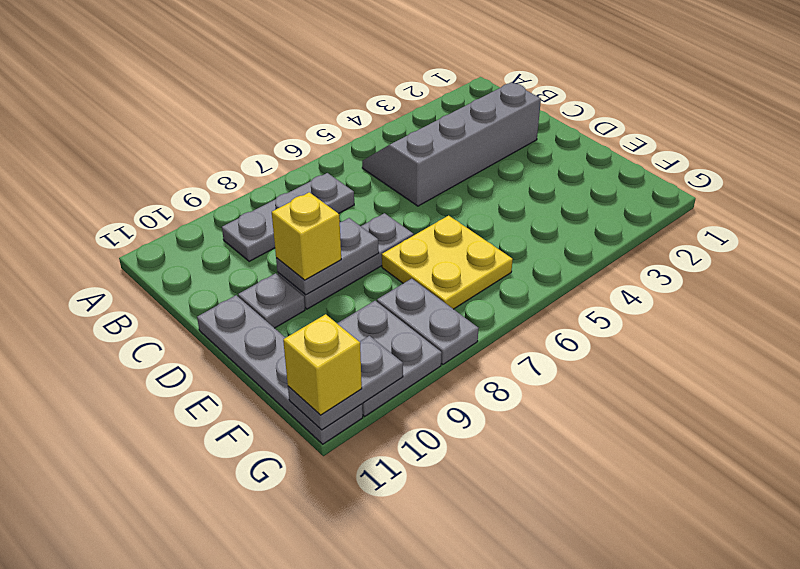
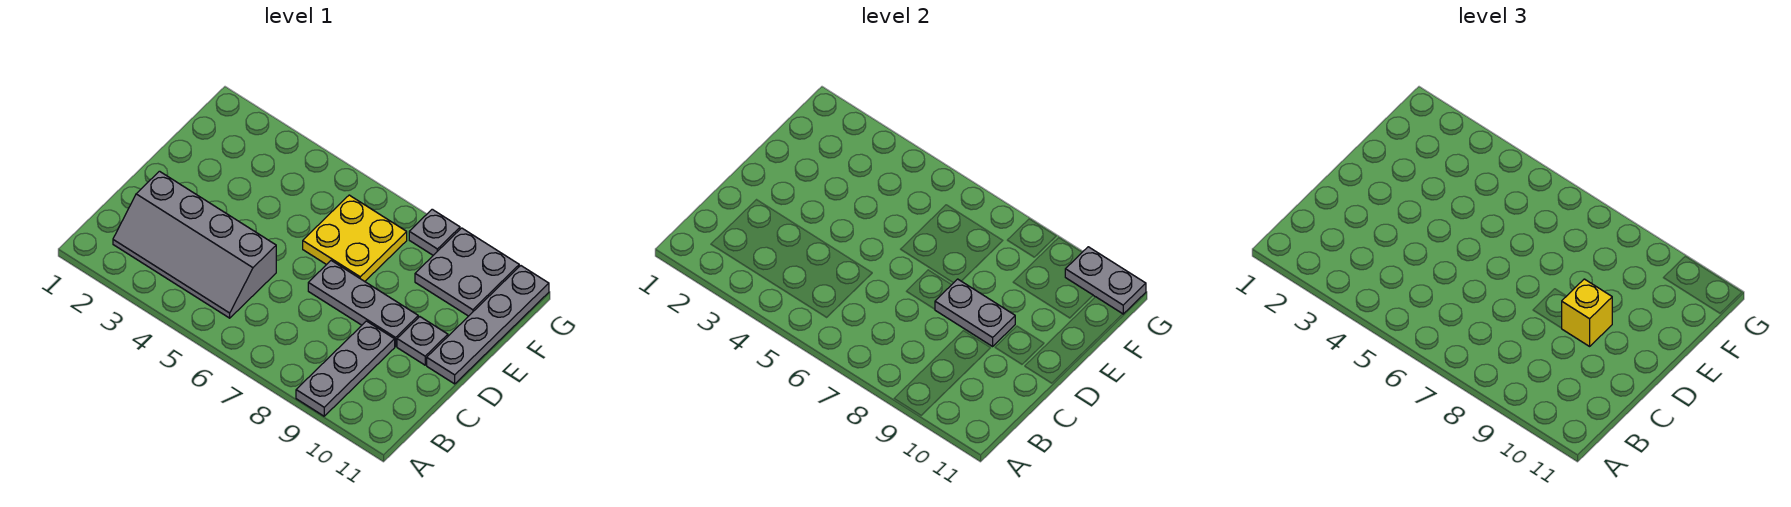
grey plate B7:B9 level 1 -> grey plate A9:C9 level 1
grey plate F8:G8 level 1 -> grey plate G8 level 1
yellow brick G11 level 3 -> none

